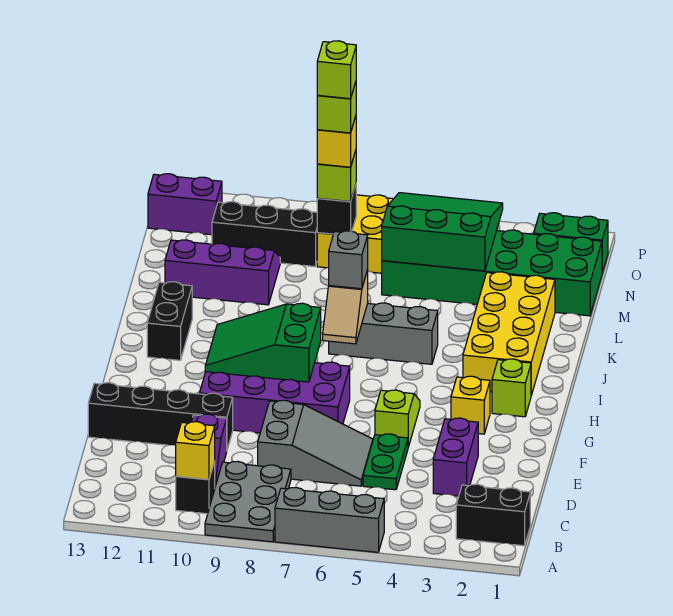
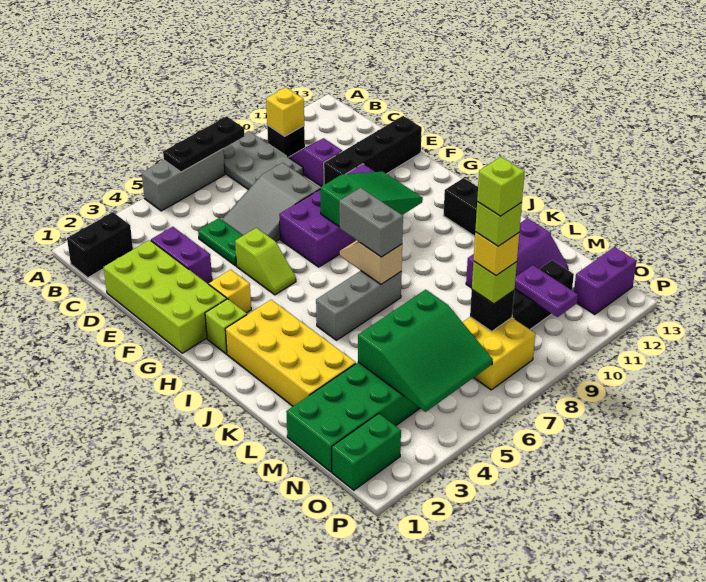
none -> black plate A6:A8 level 2
none -> lime brick D1:G2 level 1
grey brick J7 level 3 -> grey brick I7:J7 level 3
none -> purple plate N10:O10 level 2

